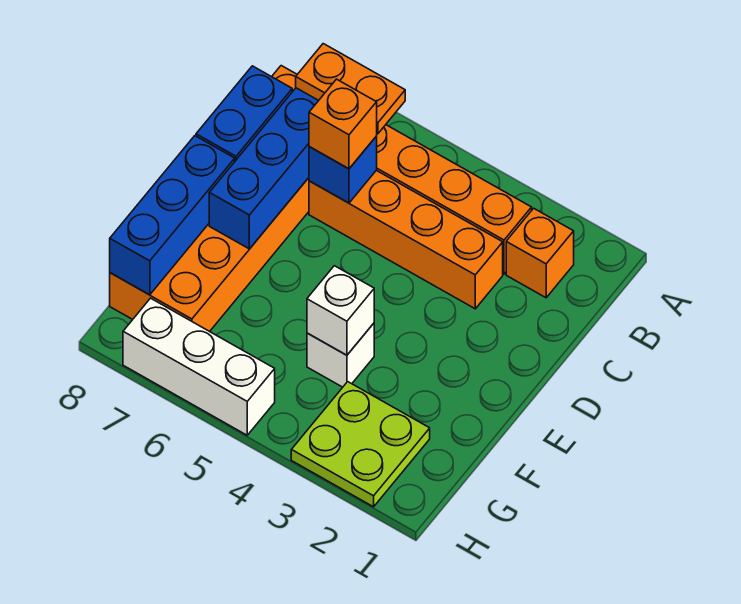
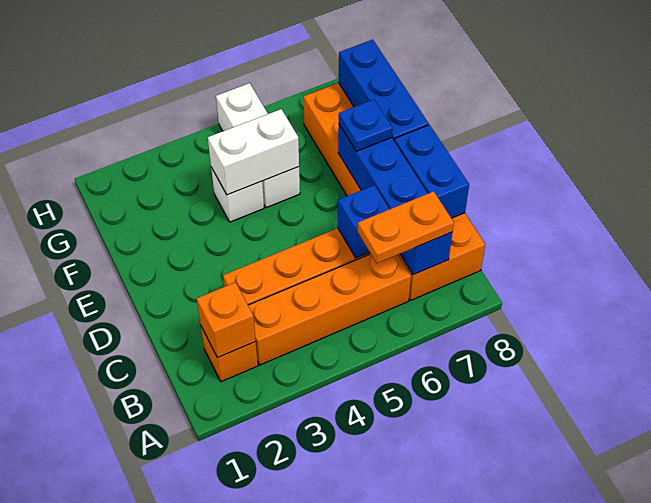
orange brick C6 level 3 -> orange brick B2 level 2
none -> blue plate E7 level 3
white brick F4 level 2 -> white brick F4:F5 level 2
lime plate G2:H3 level 1 -> none
white brick H5:H7 level 1 -> white brick F5:H5 level 1

